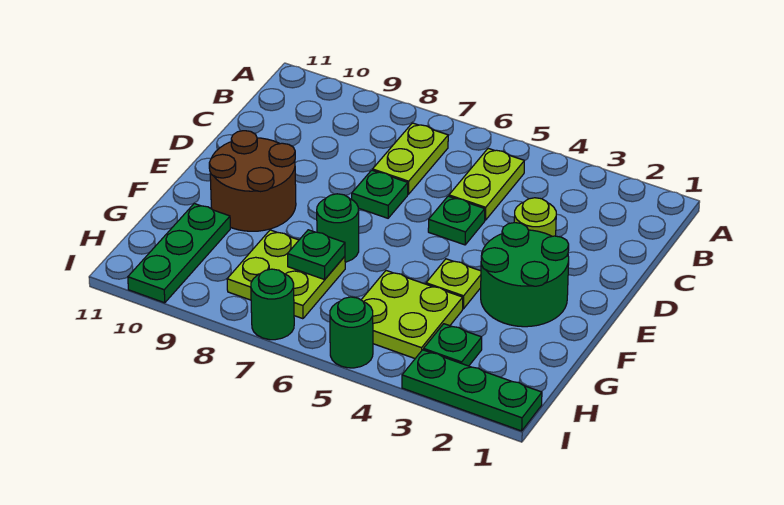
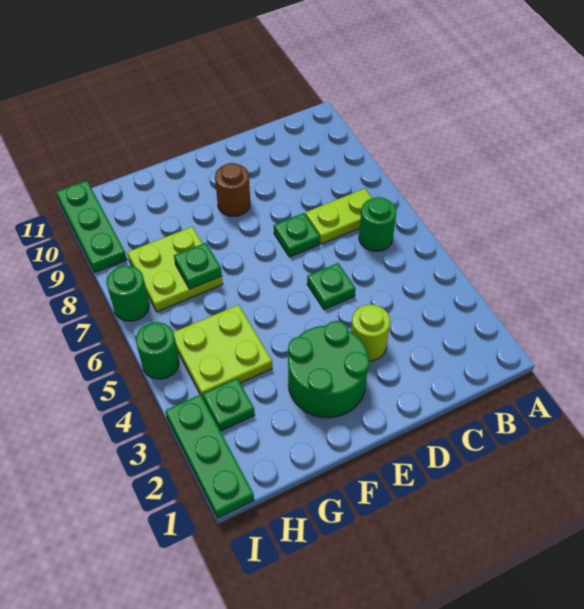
lime plate B5:C5 level 1 -> none
brown round brick E9:F10 level 1 -> brown round brick E9 level 1
lime plate F4 level 1 -> none
green round brick F7 level 1 -> green round brick B6 level 1
green plate G10:I10 level 1 -> green plate I9:I11 level 1

